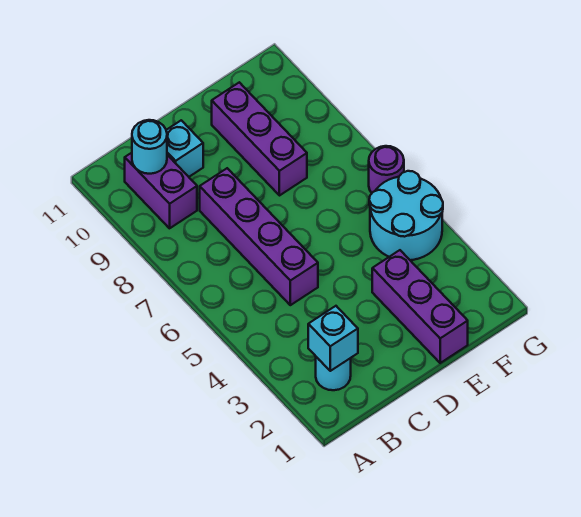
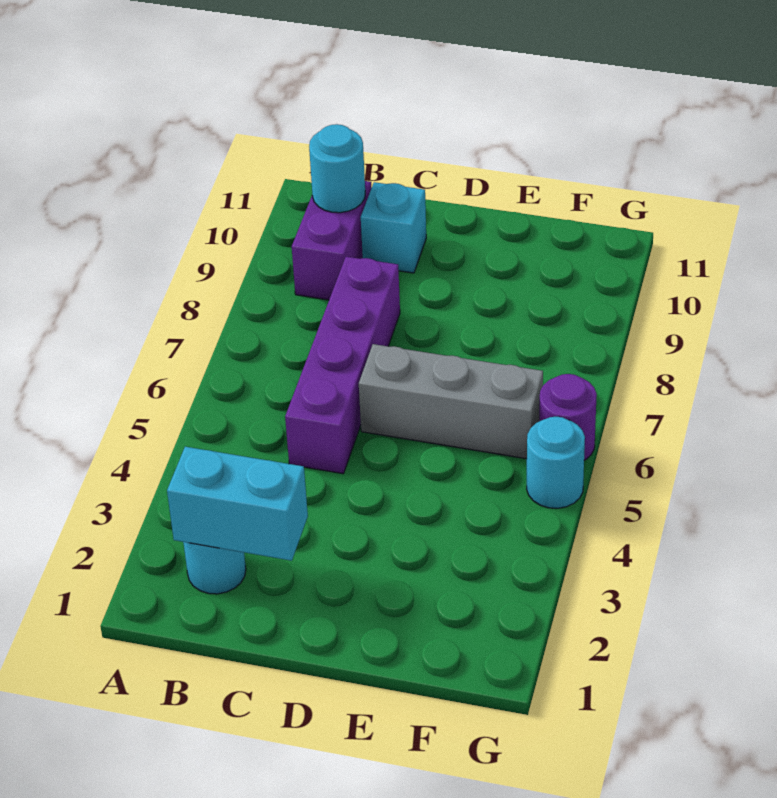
cyan brick B2 level 2 -> cyan brick B2:C2 level 2
none -> grey brick D6:F6 level 1
purple brick E1:E3 level 1 -> none
purple brick E8:E10 level 1 -> none
cyan round brick F4:G5 level 1 -> cyan round brick G5 level 1

